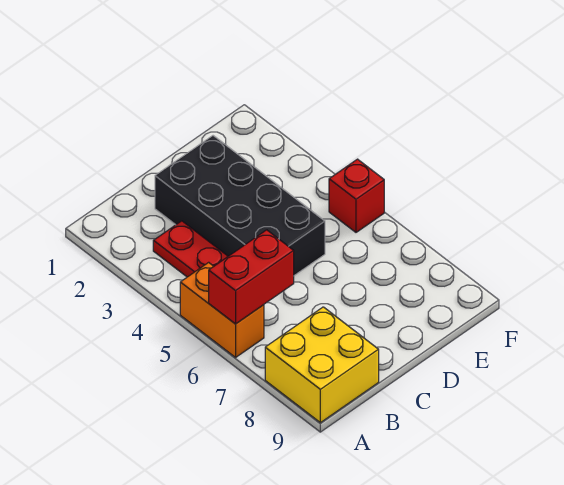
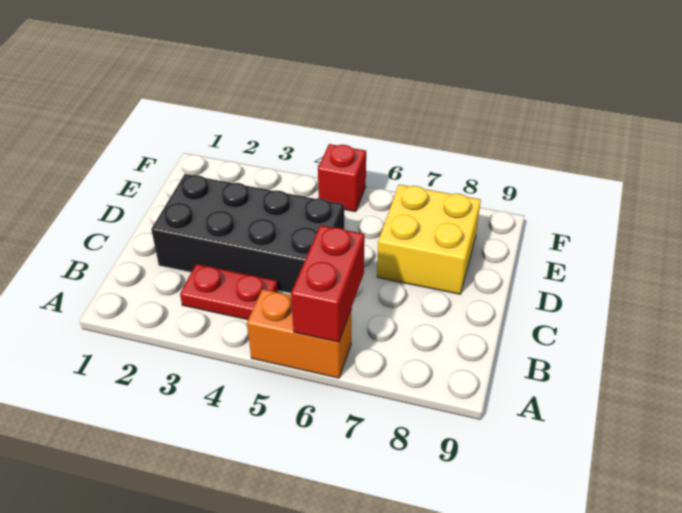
yellow brick A8:B9 level 1 -> yellow brick D7:E8 level 1

